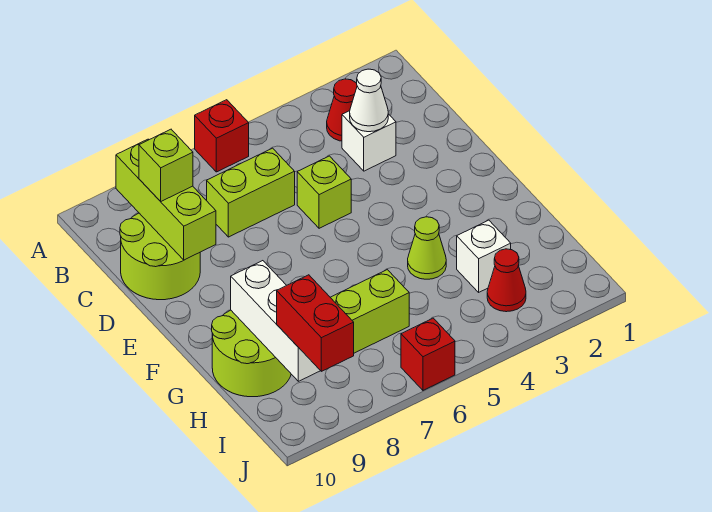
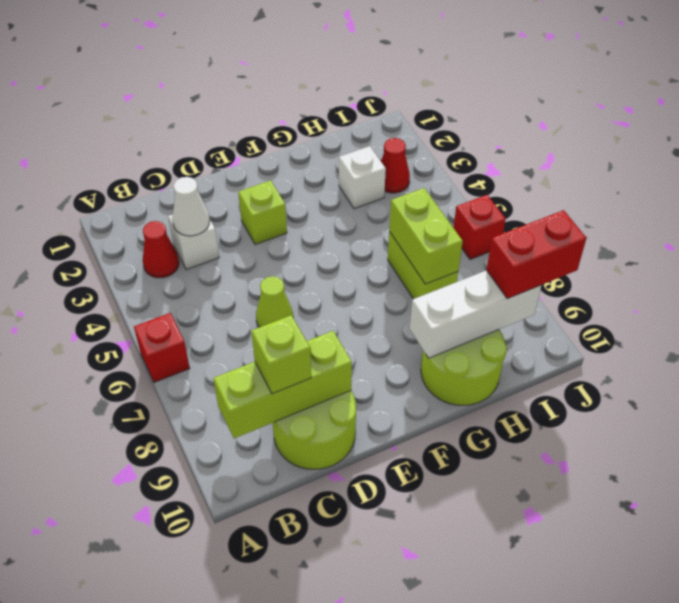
lime brick C6:C7 level 1 -> lime brick H6:H7 level 2
lime brick D5 level 1 -> lime brick E3 level 1
lime cone G4 level 1 -> lime cone D6 level 1

